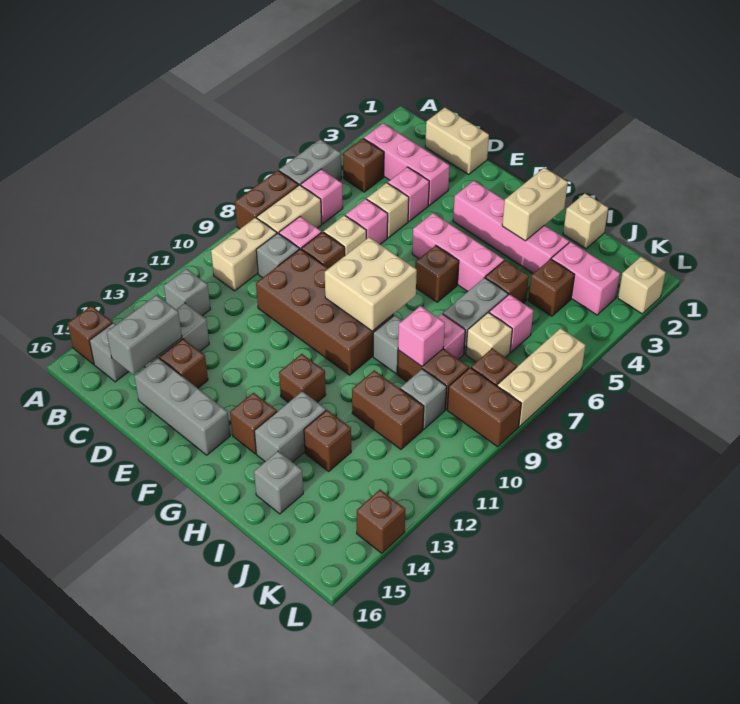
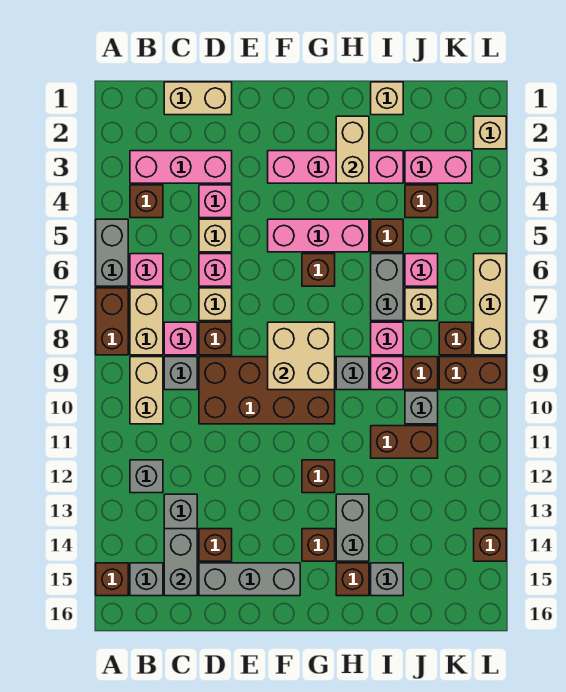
brown brick I13 level 1 -> brown brick H15 level 1

